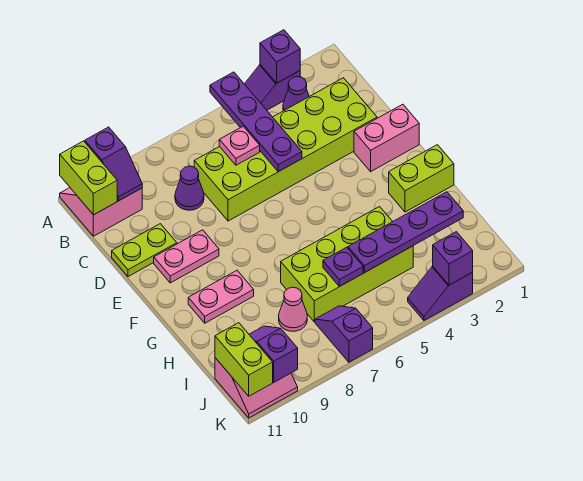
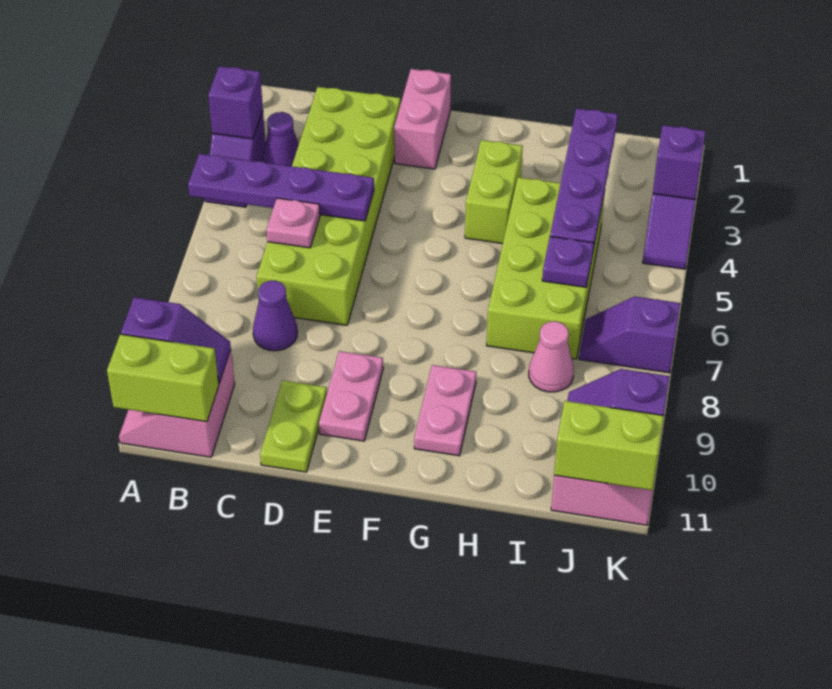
lime brick G1:G2 level 1 -> lime brick G3:G4 level 1

